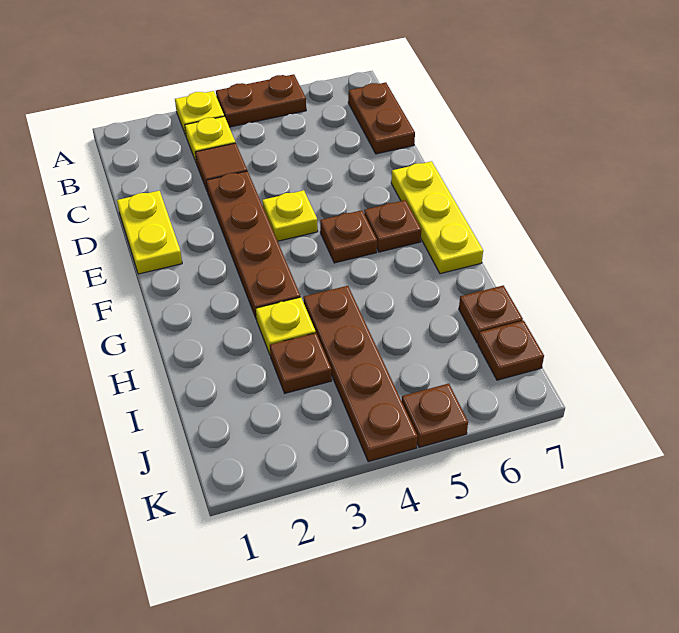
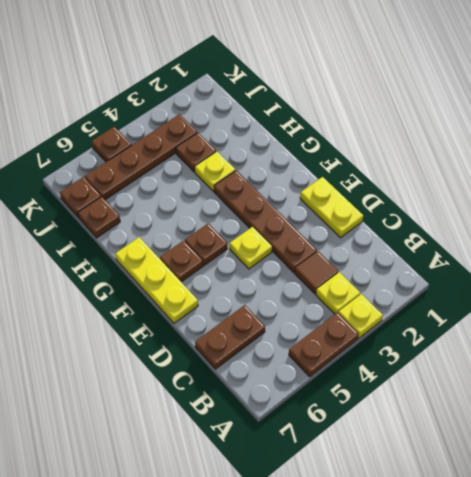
brown plate B7:C7 level 1 -> brown plate C6:C7 level 1
brown plate H4:K4 level 1 -> brown plate J3:J6 level 1

